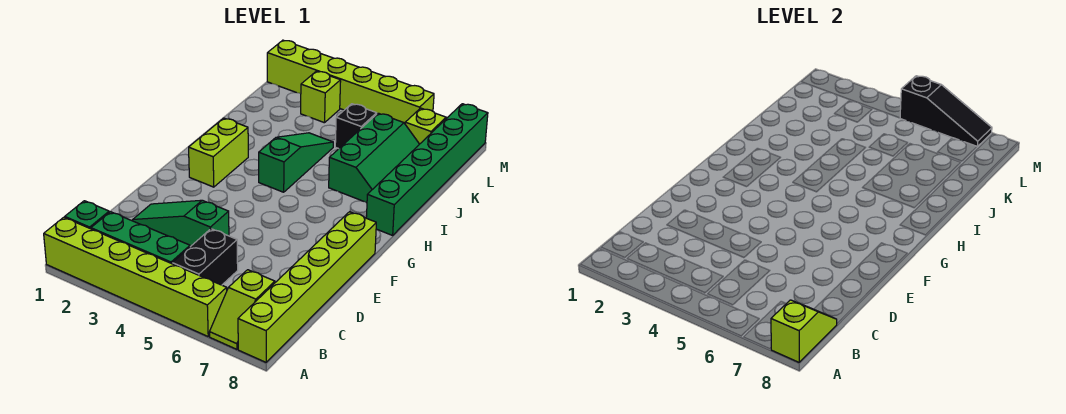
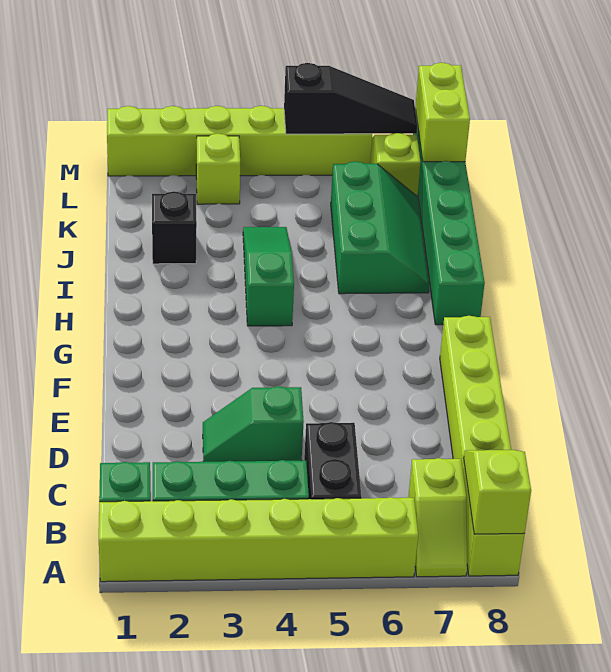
green slope D2:D4 level 1 top 4 -> green slope D3:D4 level 1 top 4
lime brick G2:H2 level 1 -> lime brick L8:M8 level 2
black brick K5 level 1 -> black brick J2 level 1

